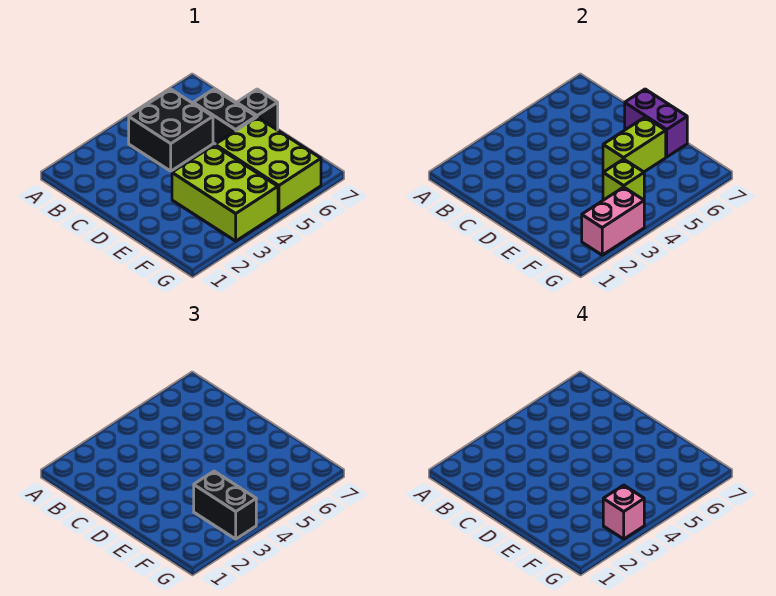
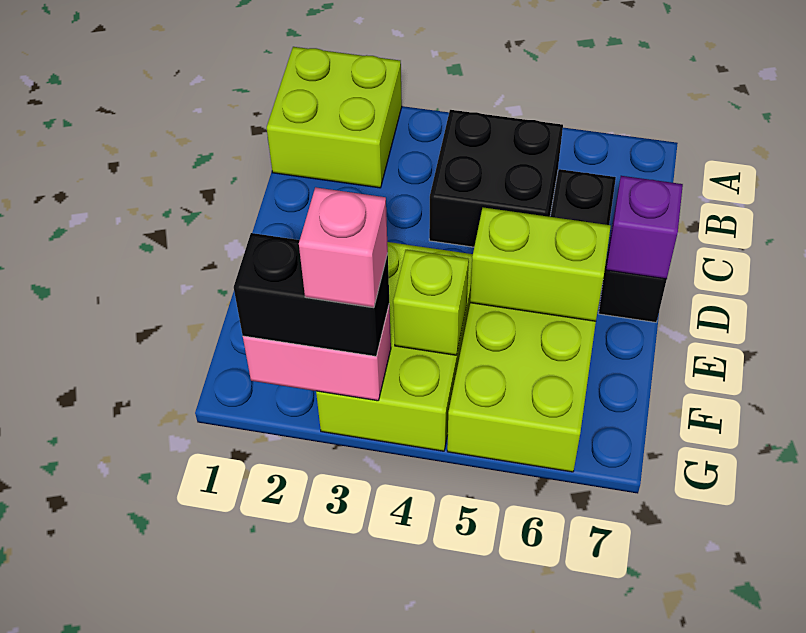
none -> lime brick A1:B2 level 1
purple brick D7:E7 level 2 -> purple brick D7 level 2
black brick F3:G3 level 3 -> black brick G2:G3 level 3

